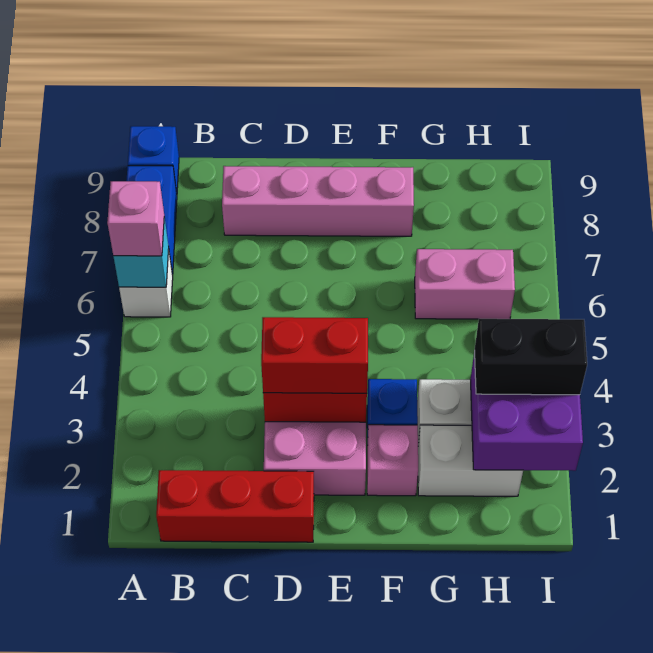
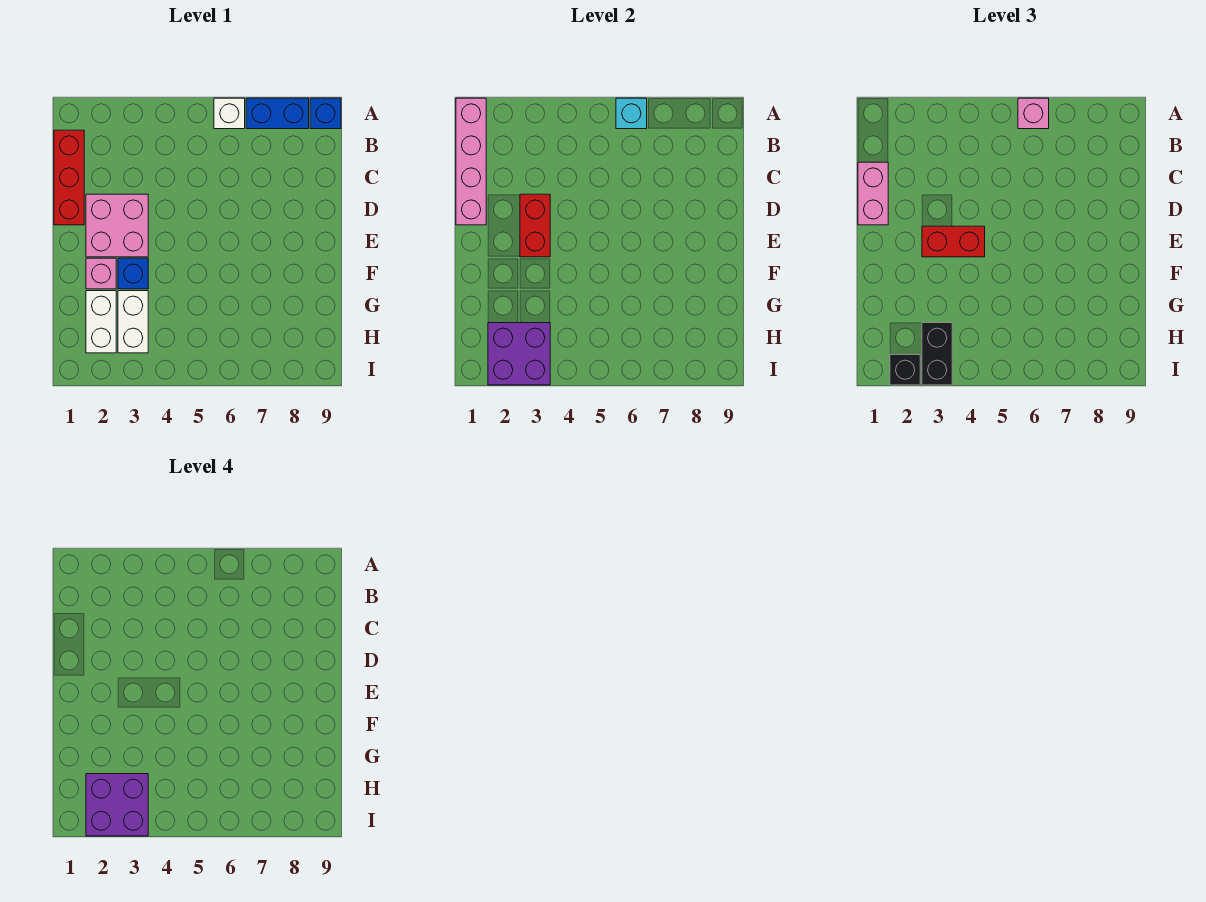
pink brick C8:F8 level 1 -> pink brick A1:D1 level 2
red brick D3:E3 level 3 -> red brick E3:E4 level 3
pink brick G6:H6 level 1 -> pink brick C1:D1 level 3
none -> purple brick H2:I3 level 4
none -> black brick I2 level 3

